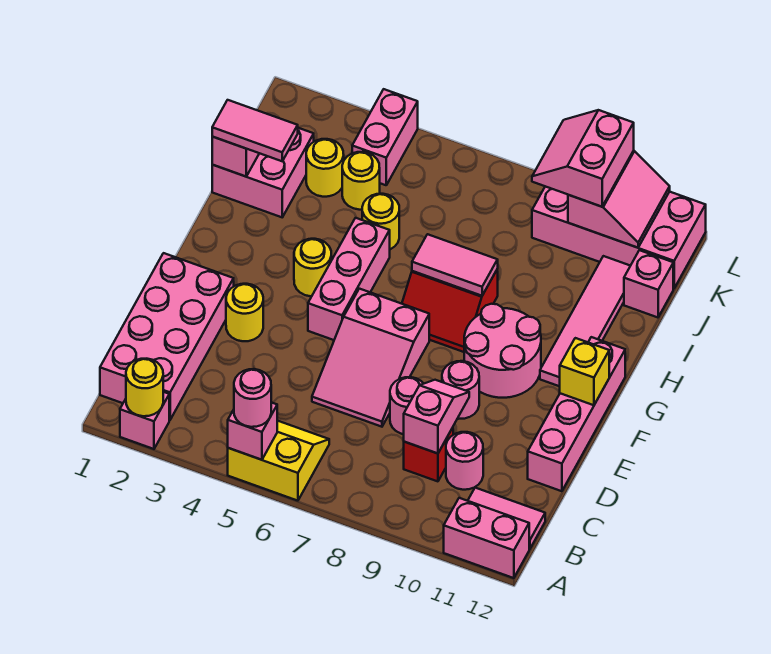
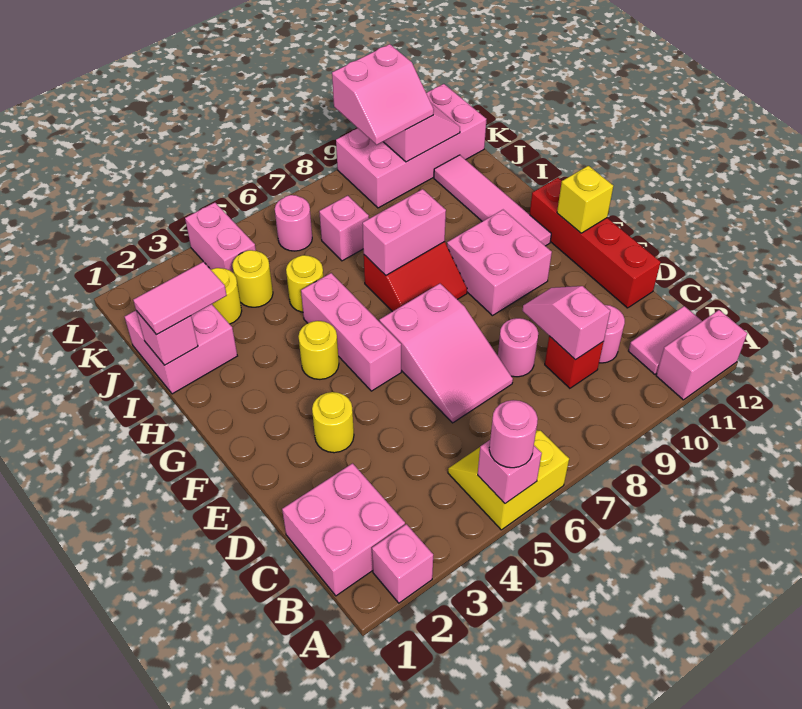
yellow round brick A2 level 2 -> none
pink brick B1:E2 level 1 -> pink brick B1:C2 level 1
pink brick D12:G12 level 1 -> red brick D12:G12 level 1
pink round brick E9 level 1 -> pink round brick K6 level 1
pink round brick F9:G10 level 1 -> pink brick F9:G10 level 1
pink tile H7:H8 level 2 -> pink brick H7:H8 level 2
pink brick J12 level 1 -> pink brick J7 level 1
pink slope K9:L10 level 3 top 10 -> pink slope K9:L10 level 3 top L

